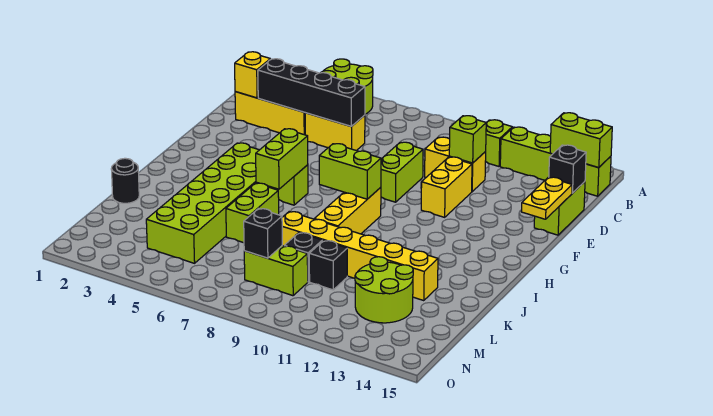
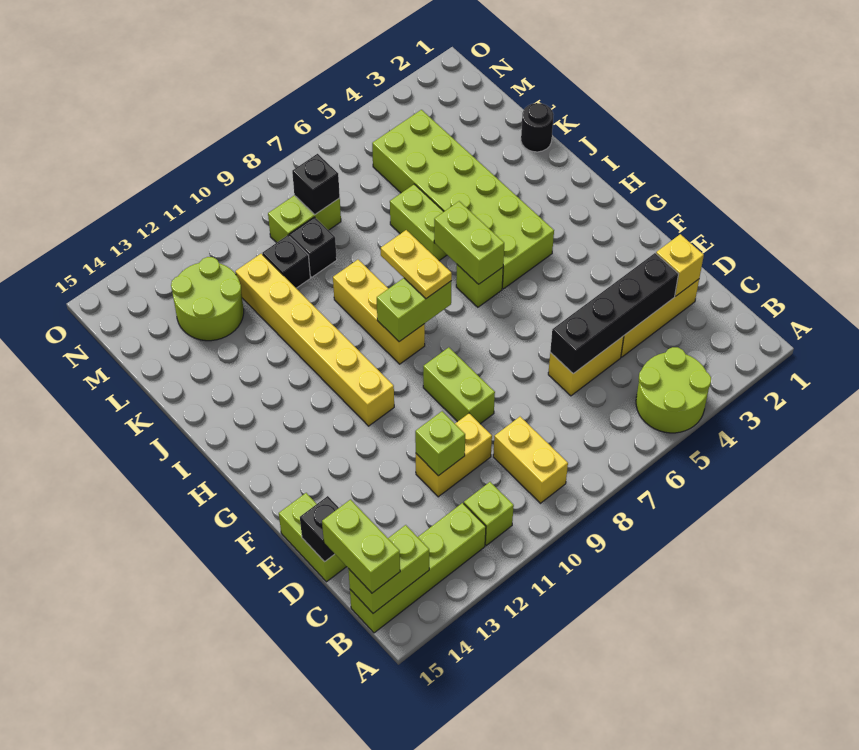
none -> lime brick B15:C15 level 3
yellow brick E11:F11 level 1 -> yellow brick B9:C9 level 1
yellow plate E15:F15 level 2 -> yellow plate H8:I8 level 3
yellow brick K8:K13 level 1 -> yellow brick G11:L11 level 1

